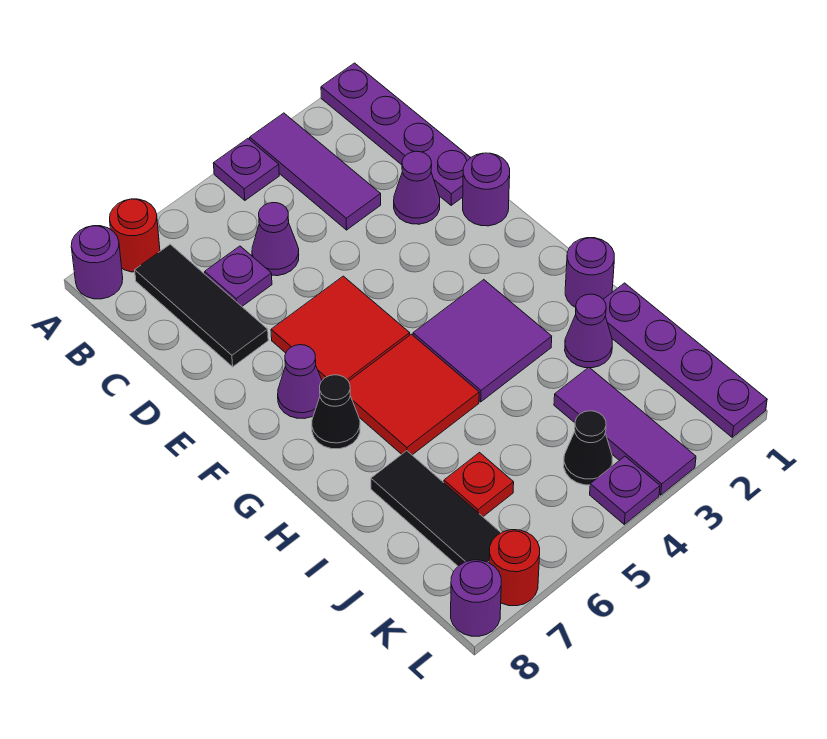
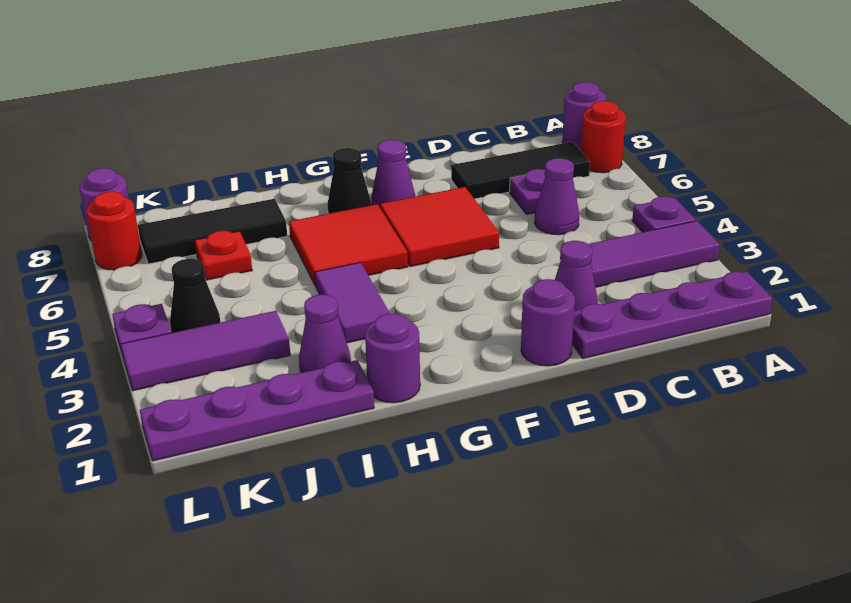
purple tile G3:H4 level 1 -> purple tile H3:H4 level 1

